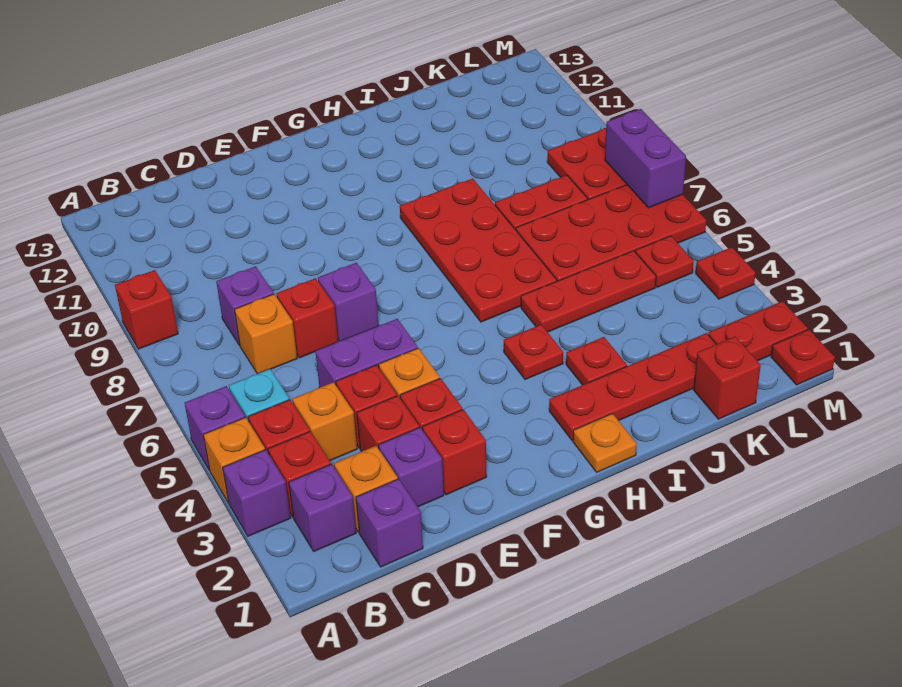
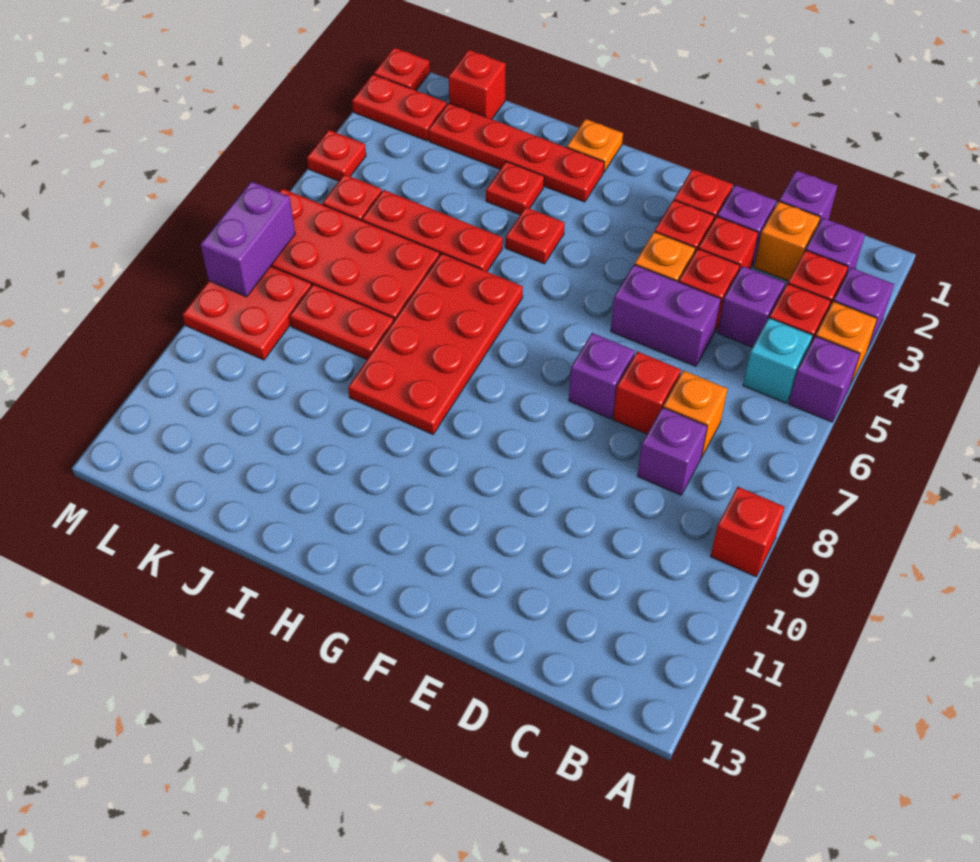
orange brick C4 level 1 -> purple brick C4 level 1

